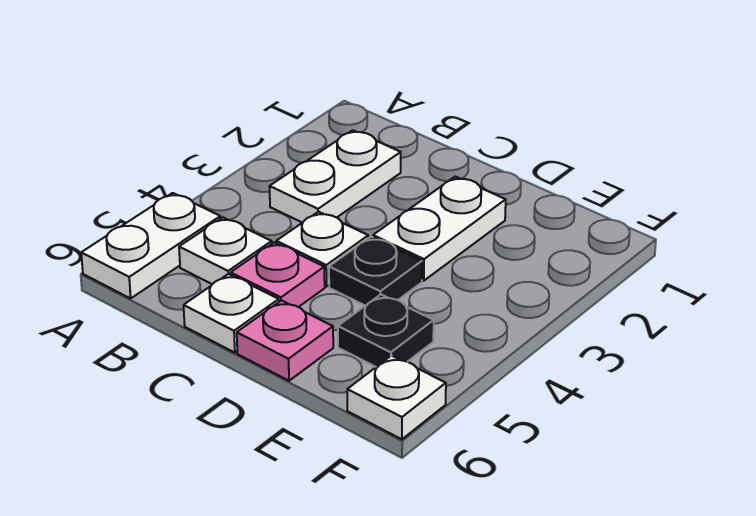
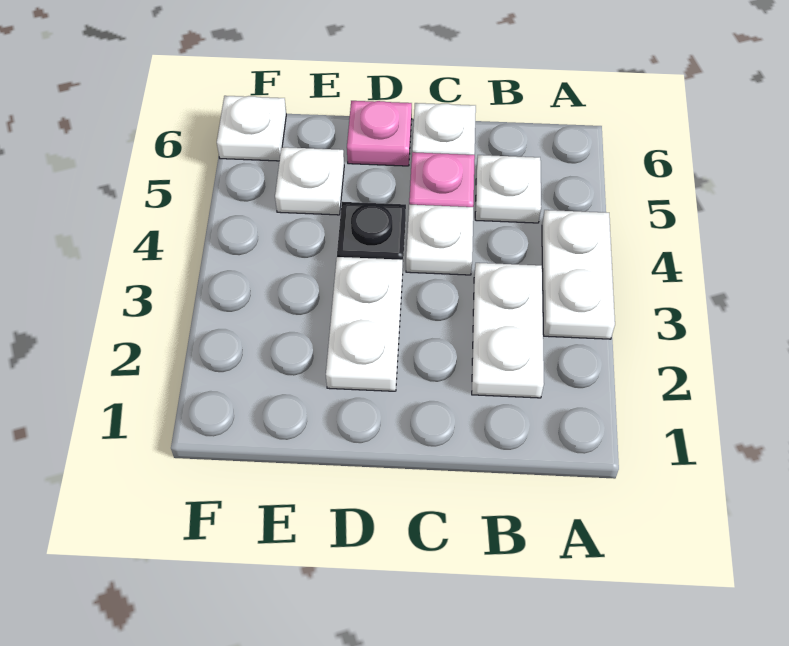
white plate A5:A6 level 1 -> white plate A3:A4 level 1
black plate E5 level 1 -> white plate E5 level 1

